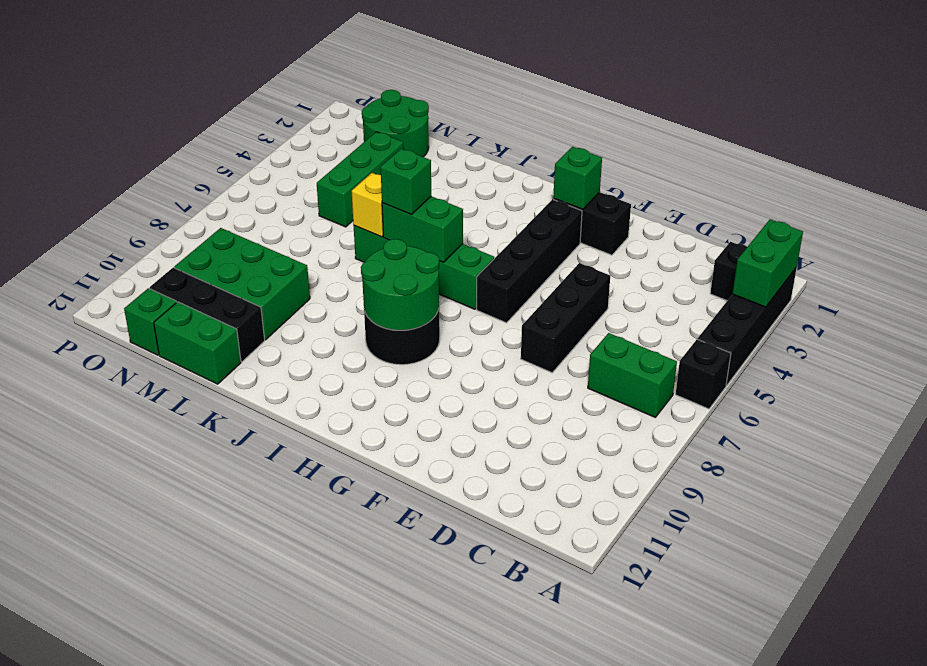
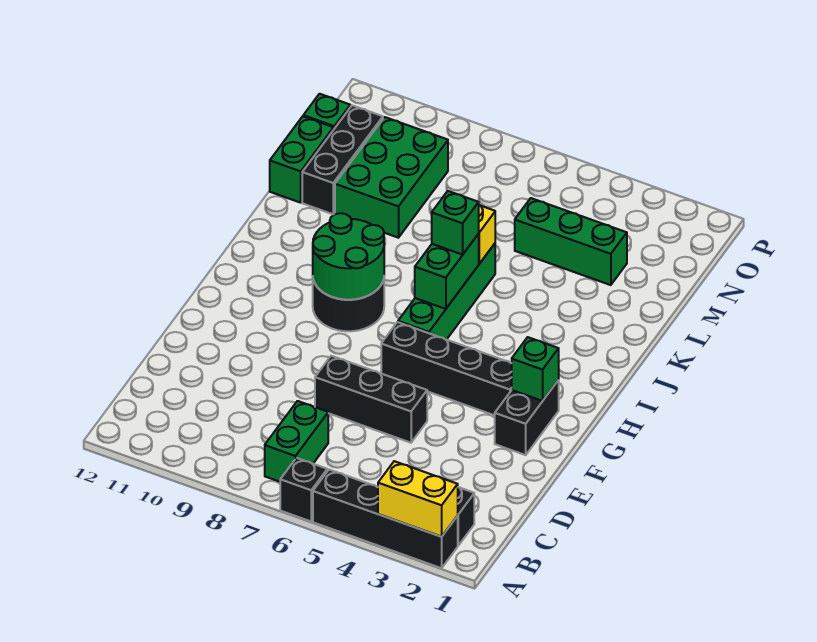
green brick A2:A3 level 2 -> yellow brick A2:A3 level 2
green round brick M1:N2 level 1 -> none

